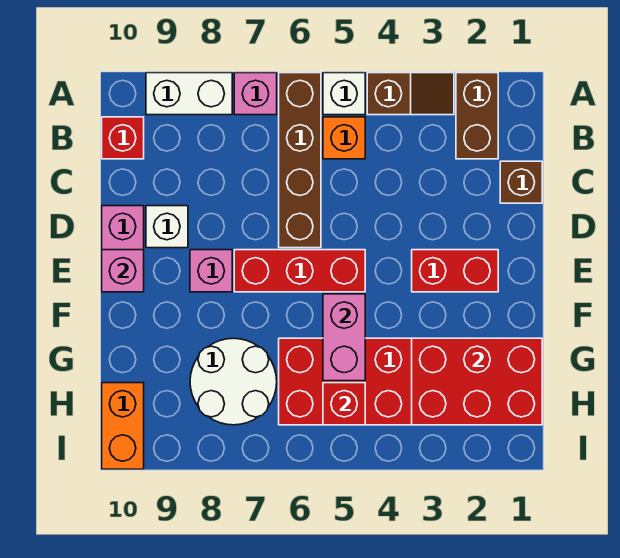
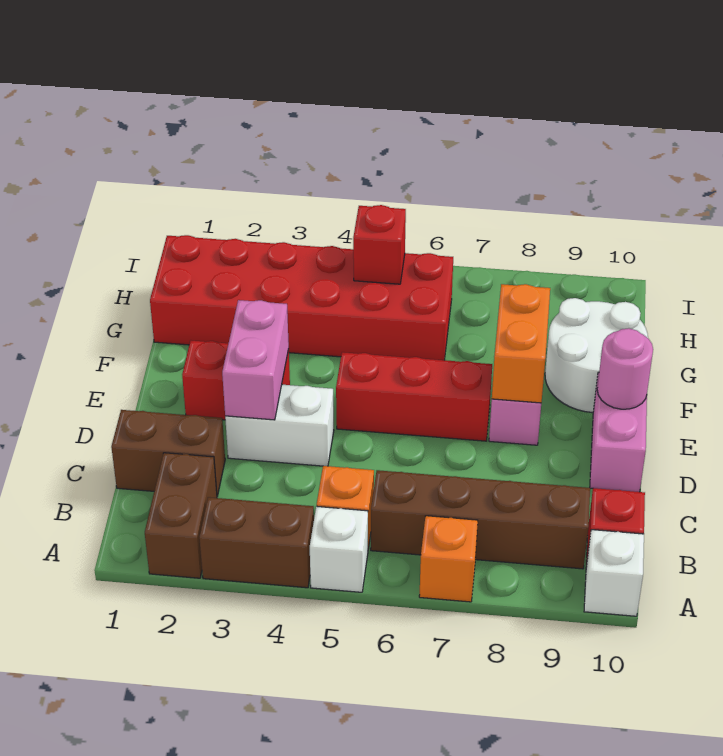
brown slope A3:A4 level 1 top 4 -> brown brick A3:A4 level 1
brown brick A6:D6 level 1 -> brown brick B6:B9 level 1
pink brick A7 level 1 -> orange brick A7 level 1
white brick A8:A9 level 1 -> white brick D3:D4 level 1
brown brick C1 level 1 -> brown brick C1:C2 level 1
white brick D9 level 1 -> white brick A10 level 1
pink brick E10 level 2 -> pink round brick E10 level 2
pink brick F5:G5 level 2 -> pink brick D3:E3 level 2
red brick G1:H3 level 2 -> none
white round brick G7:H8 level 1 -> white round brick F9:G10 level 1
orange brick H10:I10 level 1 -> orange brick E8:F8 level 2

